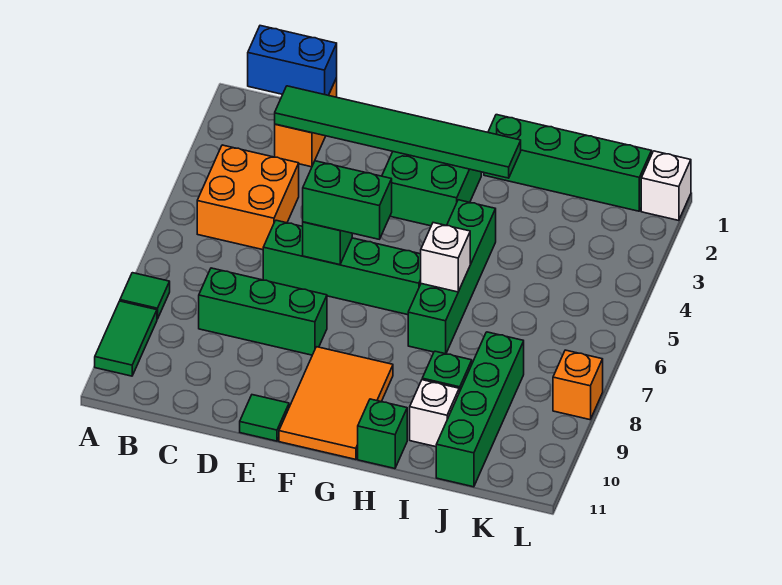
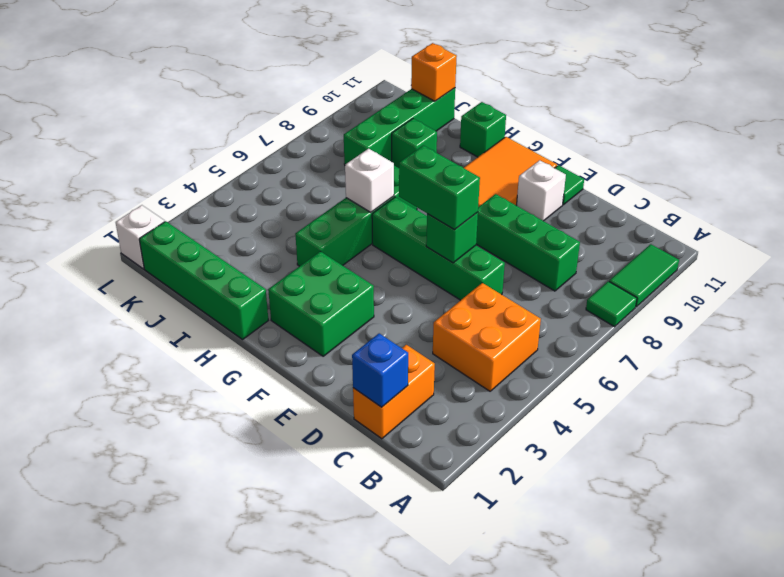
blue brick B1:C1 level 2 -> blue brick C1 level 2
green tile C2:H2 level 2 -> none
white brick I10 level 1 -> white brick E10 level 1
orange brick L8 level 1 -> orange brick J11 level 2

